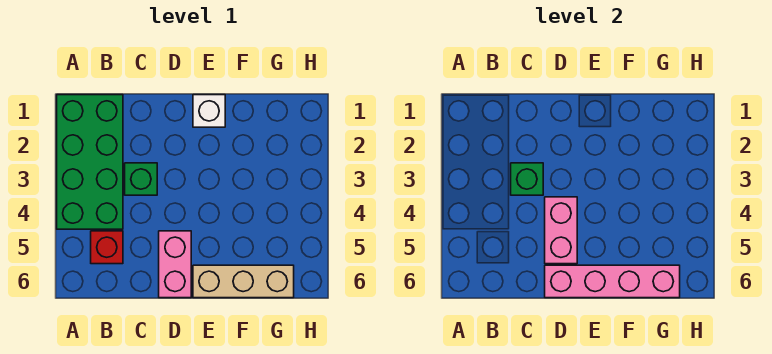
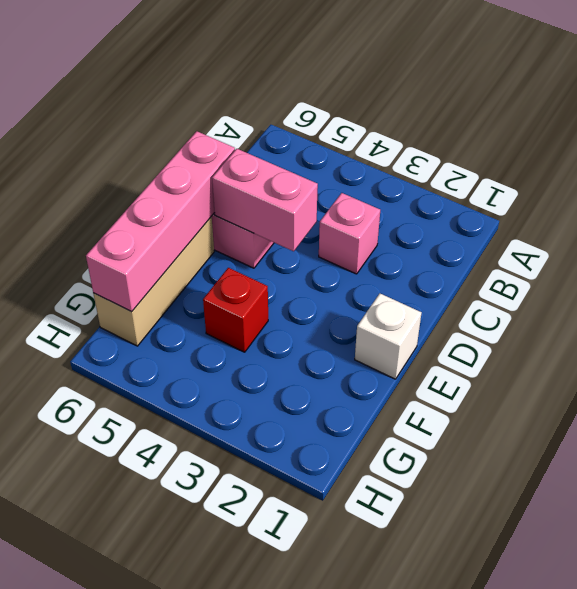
green brick A1:B4 level 1 -> none
red brick B5 level 1 -> red brick F4 level 1
green brick C3 level 1 -> pink brick C3 level 1
green brick C3 level 2 -> none

